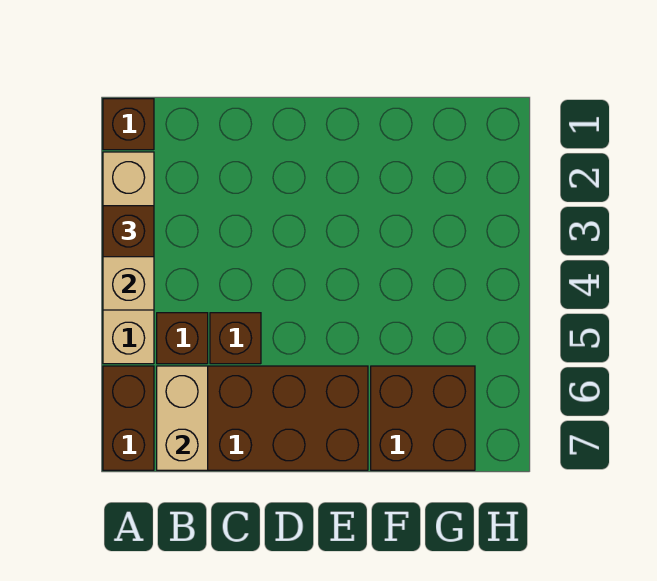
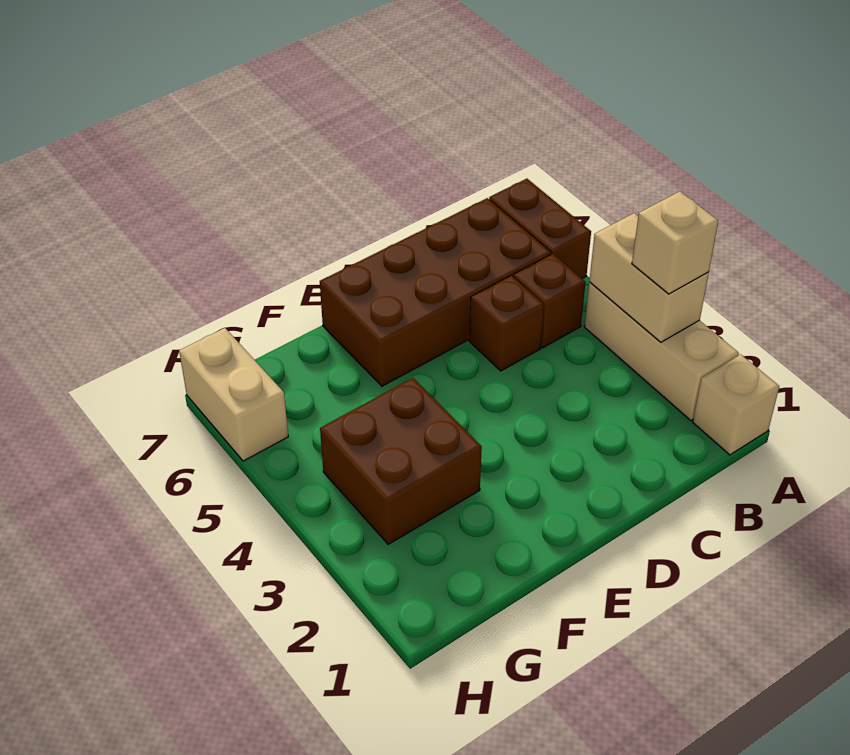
brown brick A1 level 1 -> tan brick A1 level 1
tan brick A2:A5 level 1 -> tan brick A2:A4 level 1
brown brick A3 level 3 -> tan brick A3 level 3
tan brick B6:B7 level 2 -> tan brick H6:H7 level 1
brown brick F6:G7 level 1 -> brown brick F3:G4 level 1

